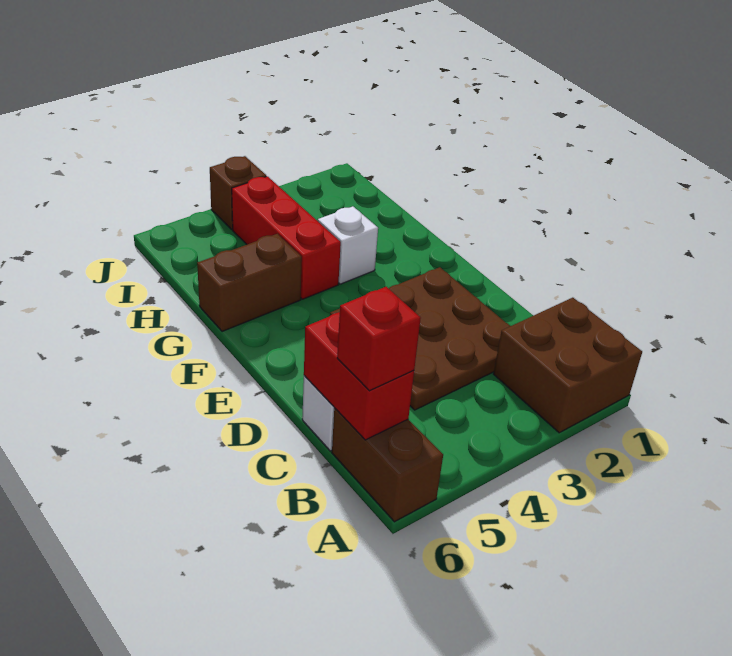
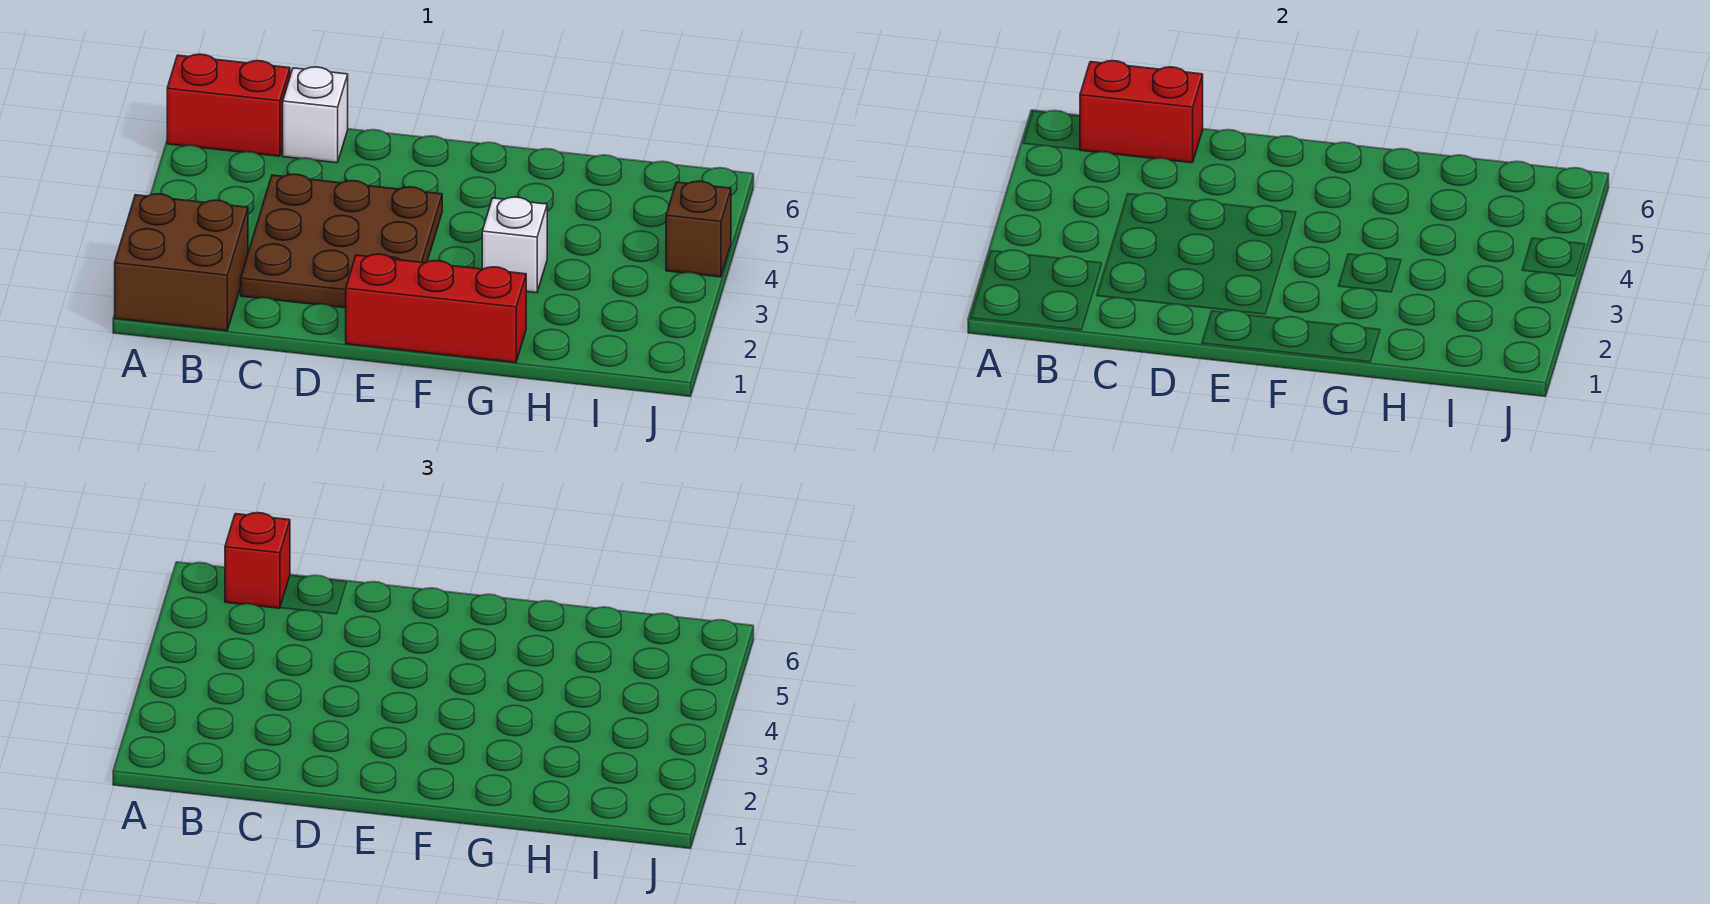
brown brick A6:B6 level 1 -> red brick A6:B6 level 1
red brick G4:I4 level 1 -> red brick E1:G1 level 1
brown brick G5:G6 level 1 -> none

